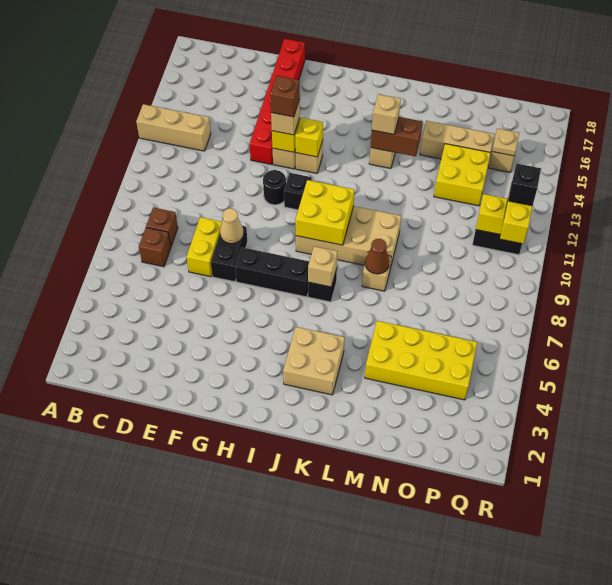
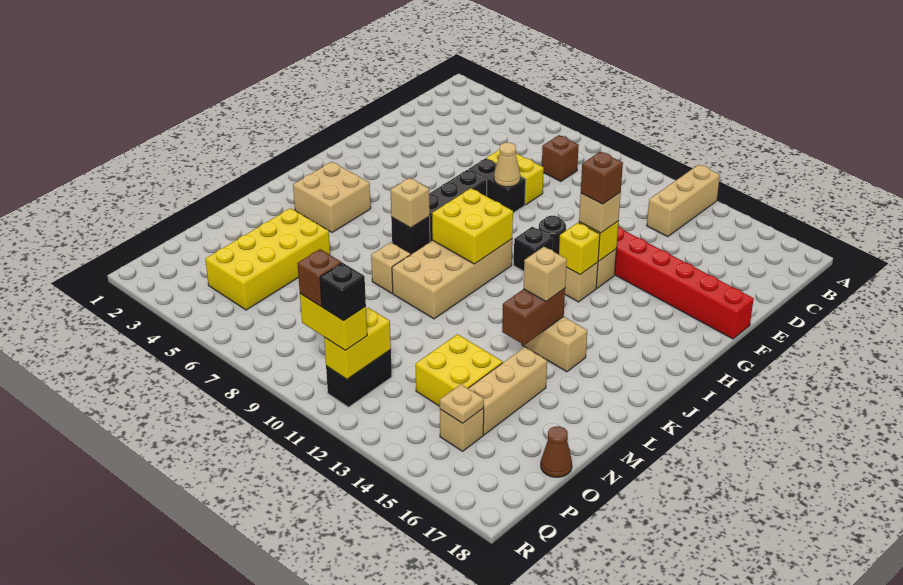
brown brick C7 level 1 -> brown brick Q10 level 4
brown cone L8 level 2 -> brown cone O18 level 1

